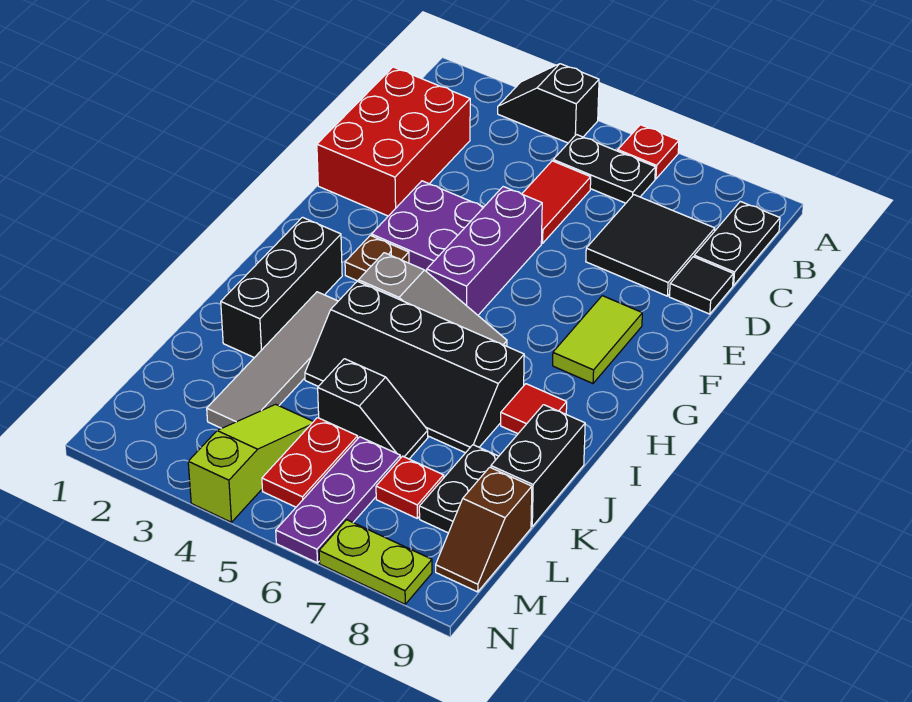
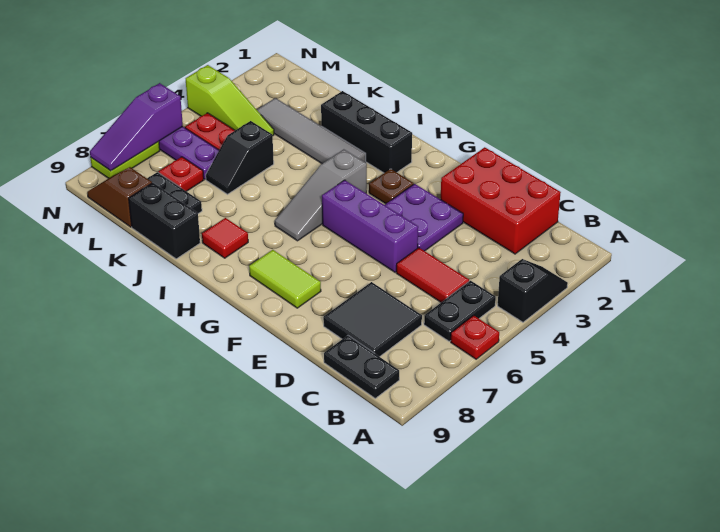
black tile D9 level 1 -> none
black slope I4:J7 level 1 top I -> none
none -> purple slope N6:N8 level 2 top 6

